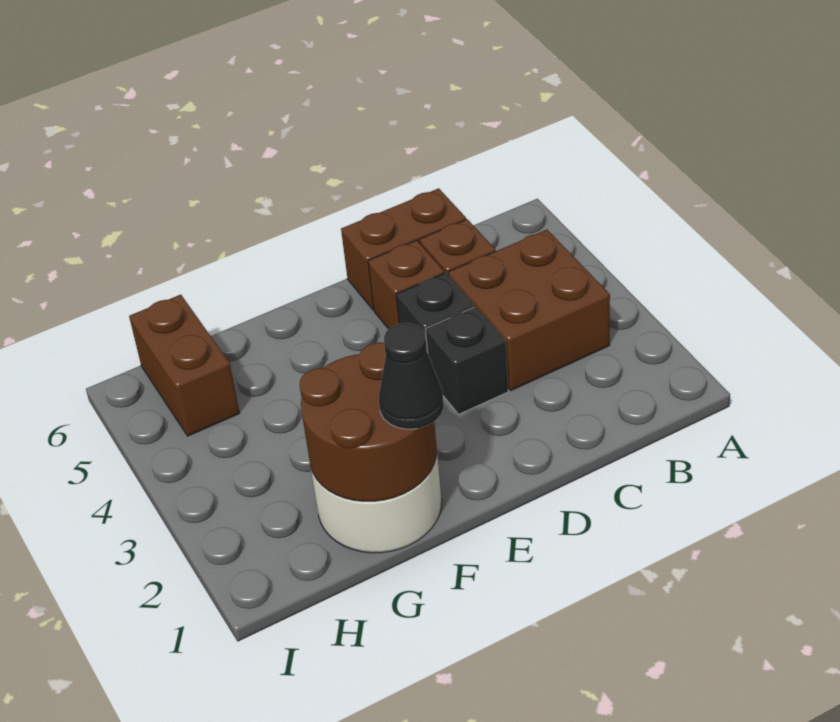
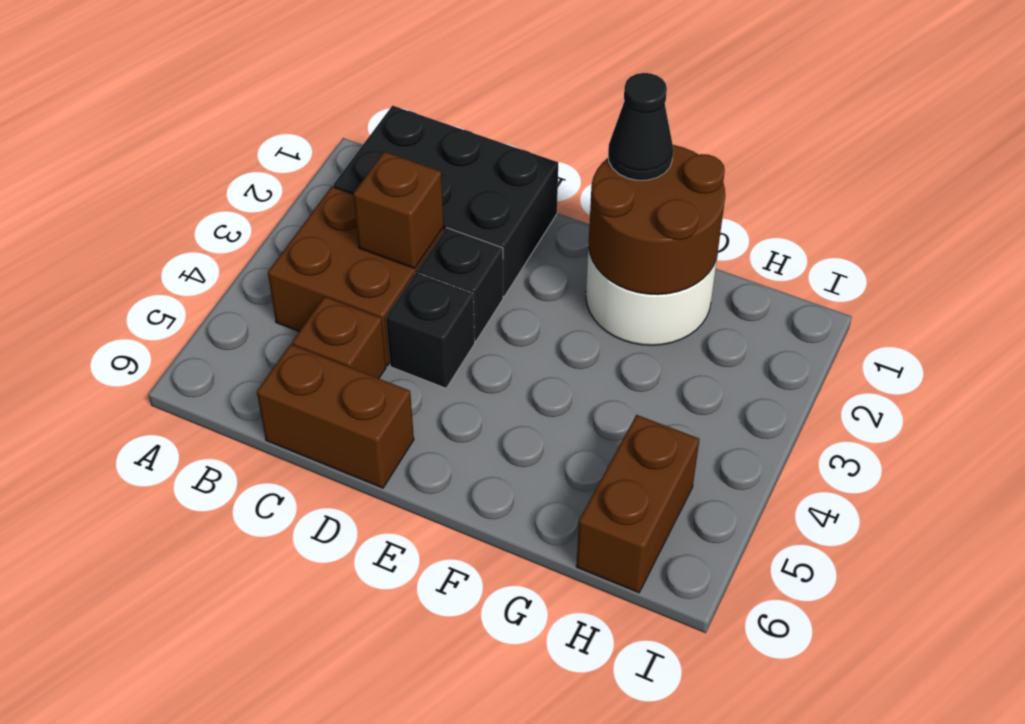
none -> black brick B1:D2 level 1
brown brick D5 level 1 -> brown brick C3 level 2

